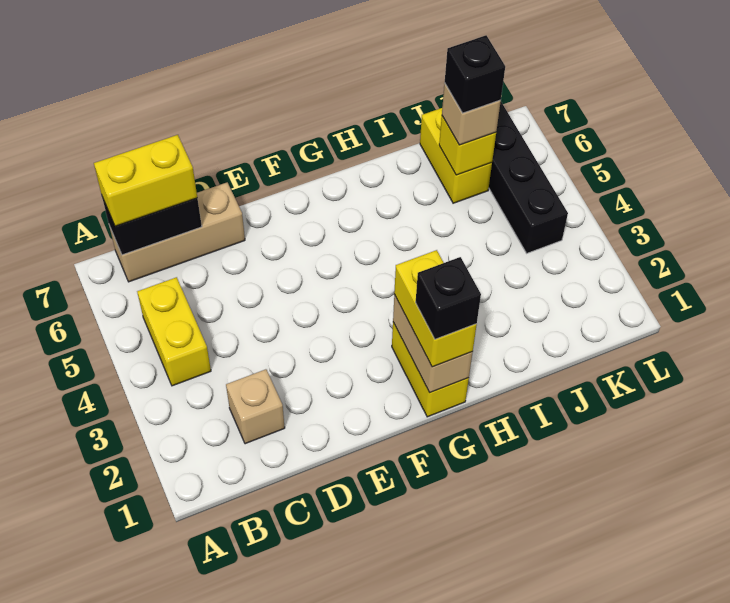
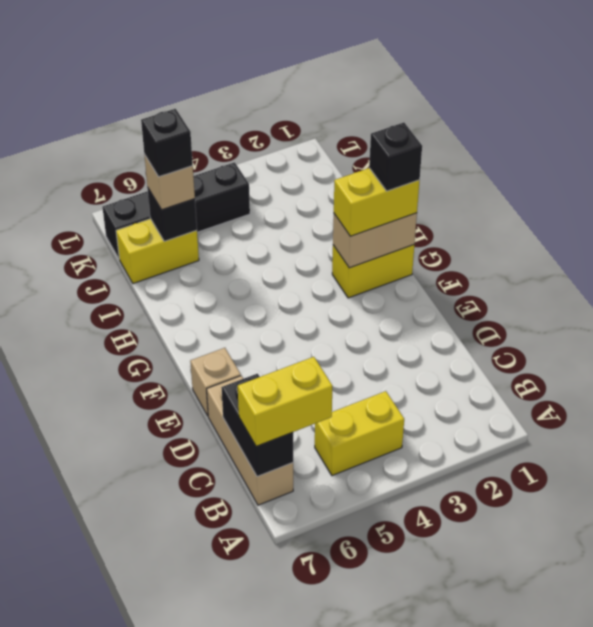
yellow brick B7:C7 level 3 -> yellow brick B6:B7 level 3
tan brick C2 level 1 -> tan brick E7 level 1
yellow brick J6 level 2 -> black brick J6 level 2

